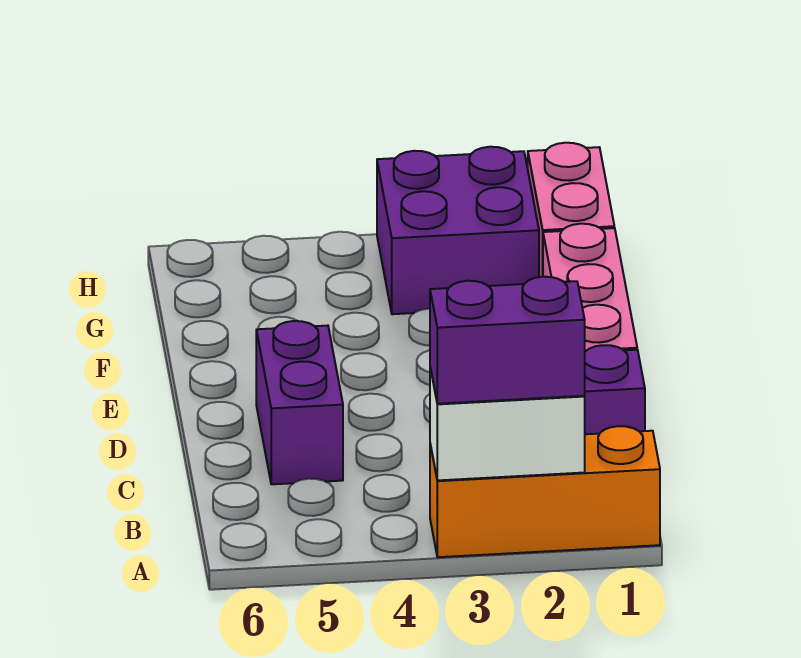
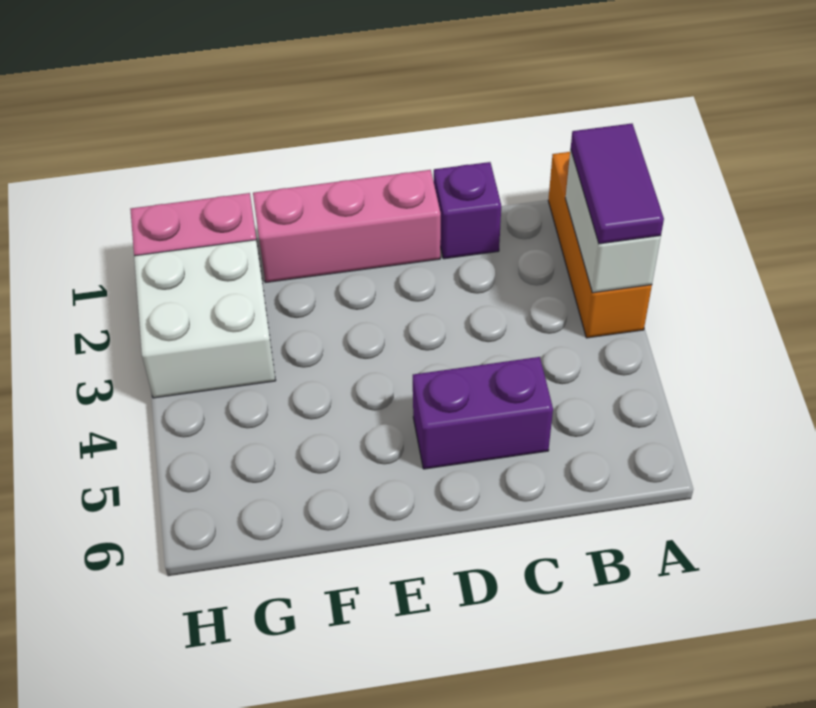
purple brick A2:A3 level 3 -> purple tile A2:A3 level 3
purple brick G2:H3 level 1 -> white brick G2:H3 level 1

